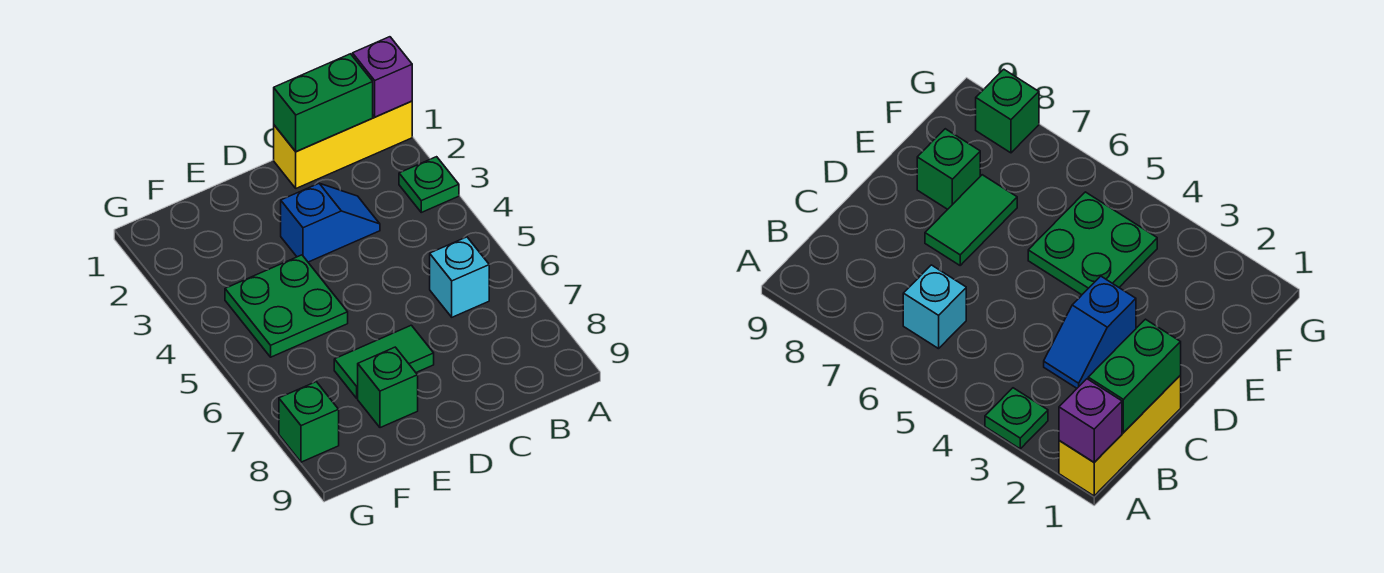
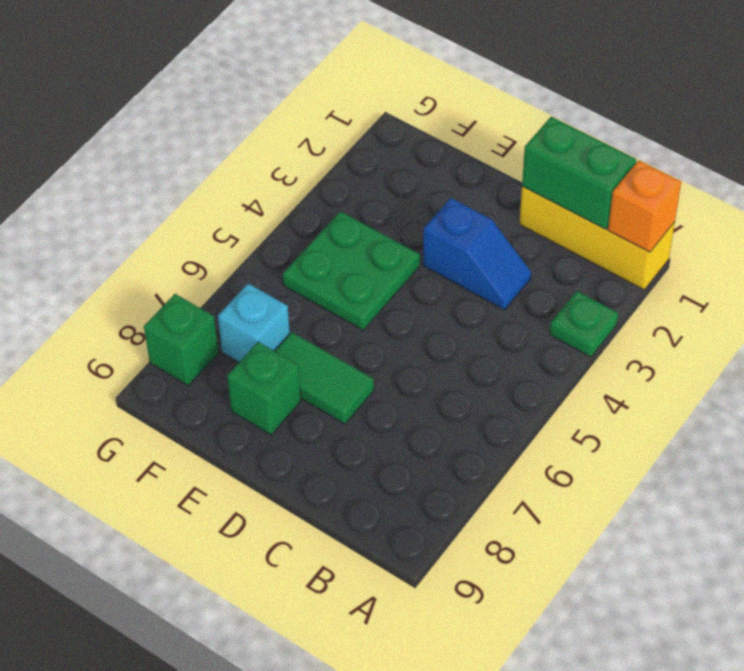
purple brick A1 level 2 -> orange brick A1 level 2
cyan brick B6 level 1 -> cyan brick F7 level 1

